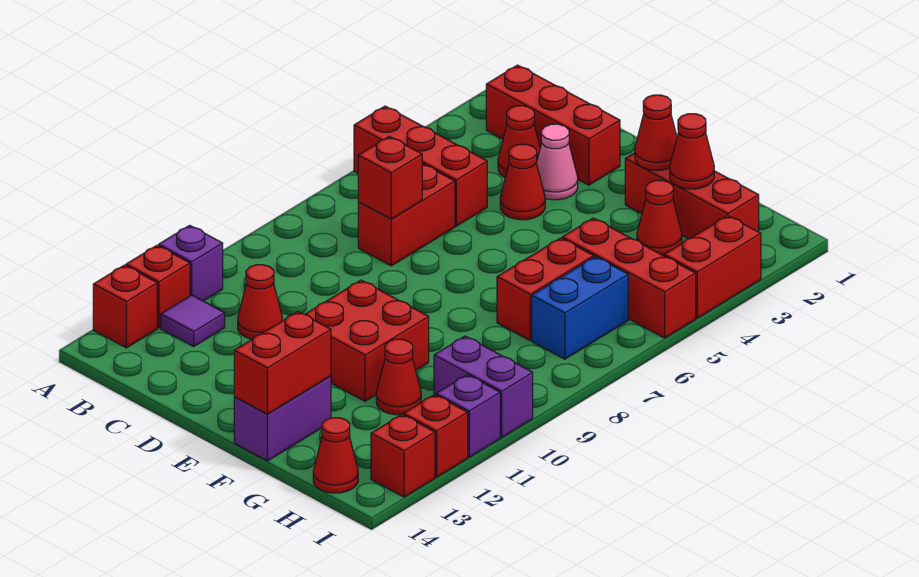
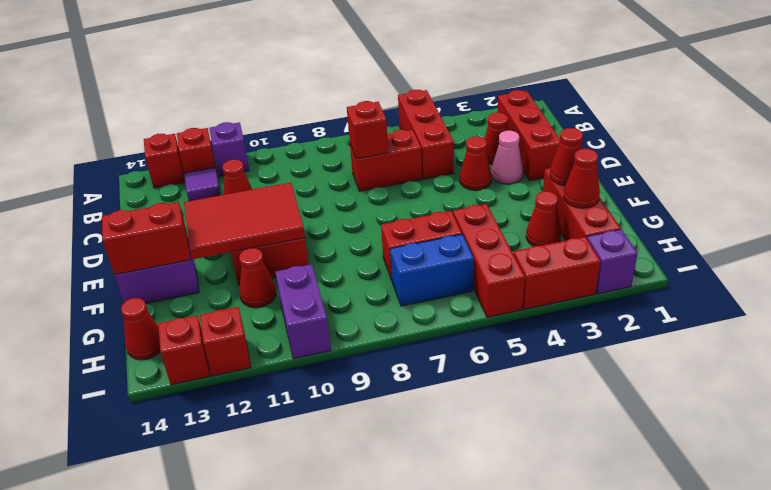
none -> red tile E10:F12 level 2
purple brick I11 level 1 -> purple brick I2 level 1

